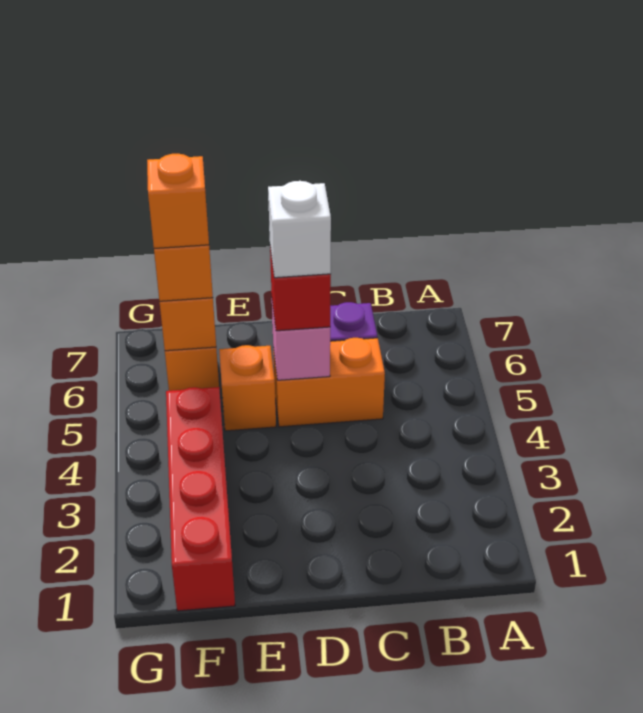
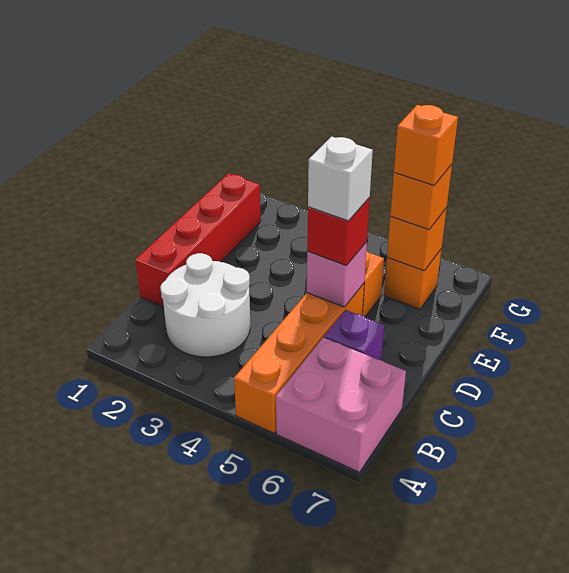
none -> pink brick A6:B7 level 1
none -> white round brick B2:C3 level 1
orange brick C5:D5 level 1 -> orange brick A5:D5 level 1
red brick F1:F4 level 1 -> red brick C1:F1 level 1

